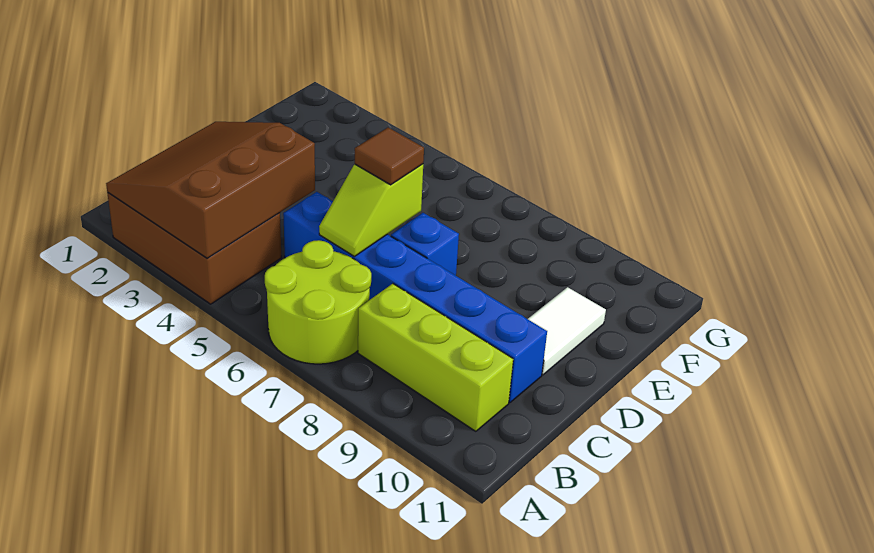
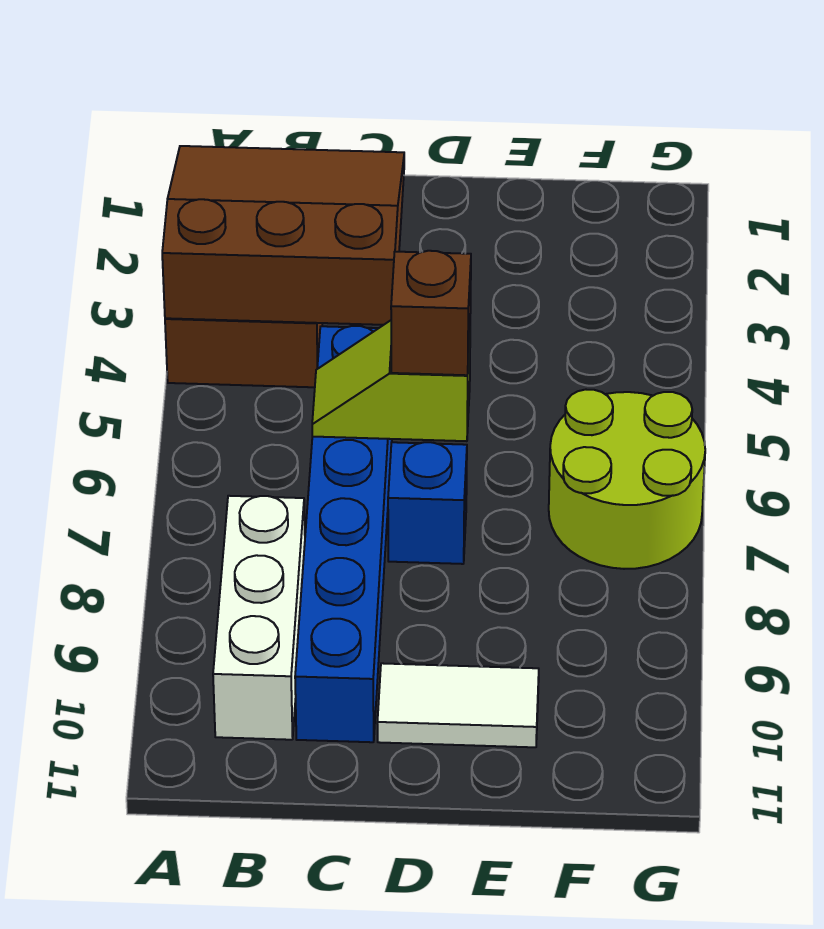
lime round brick A6:B7 level 1 -> lime round brick F6:G7 level 1
lime brick B8:B10 level 1 -> white brick B8:B10 level 1
brown tile D6 level 3 -> brown brick D6 level 3

